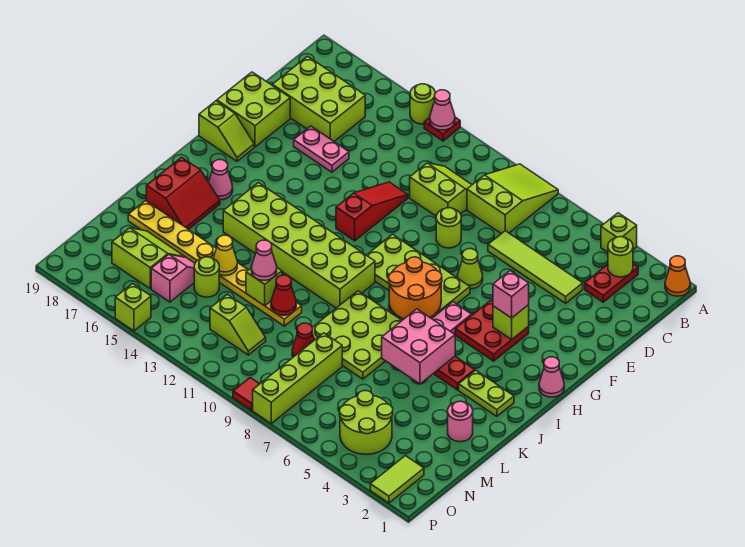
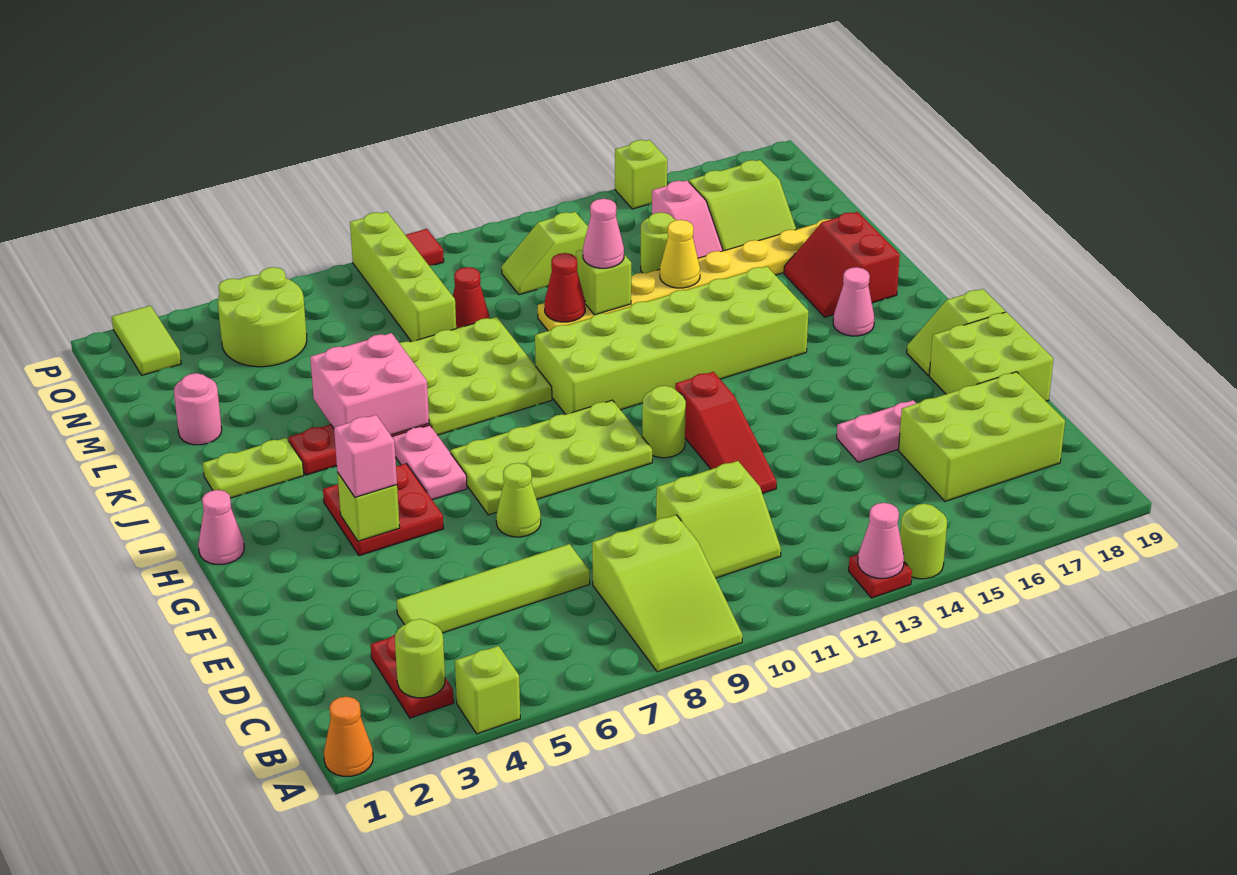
lime round brick E9 level 1 -> lime round brick G11 level 1
orange round brick H7:I8 level 2 -> none

